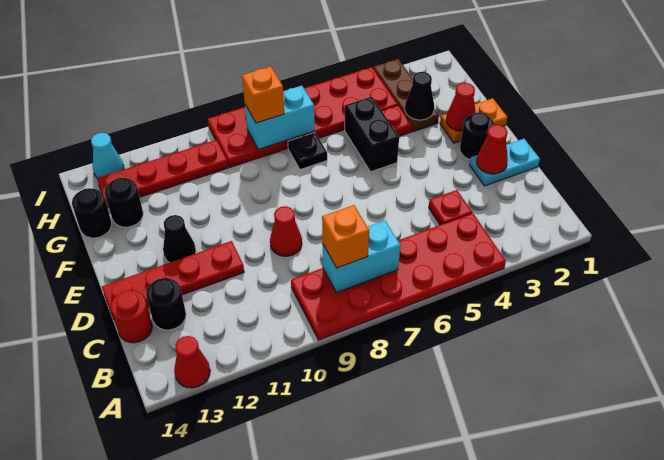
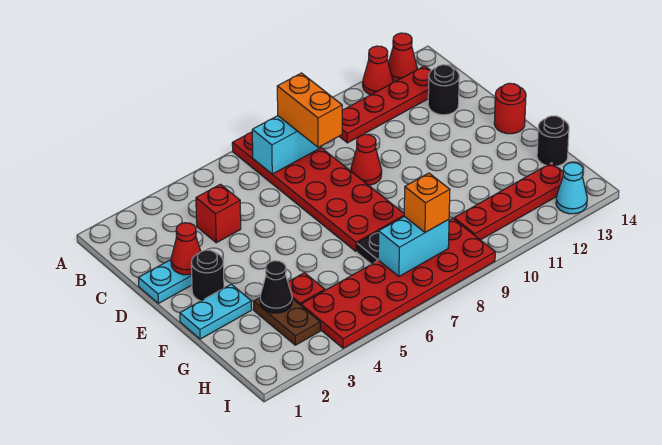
red plate A4:B9 level 1 -> red plate A7:F8 level 1
orange brick B8 level 3 -> orange brick B8:C8 level 3
red plate C4 level 1 -> red brick C4 level 1
red round brick C14 level 1 -> red round brick E14 level 1
red plate D11:D14 level 1 -> red plate B10:B13 level 1
black cone E12 level 1 -> none
orange plate F1:F2 level 1 -> cyan plate F1:F2 level 1
red cone F2 level 2 -> red cone A12 level 1
black brick F5:G5 level 1 -> none
brown plate G3:I3 level 1 -> brown plate G3:H3 level 1
black round brick G13 level 1 -> none

